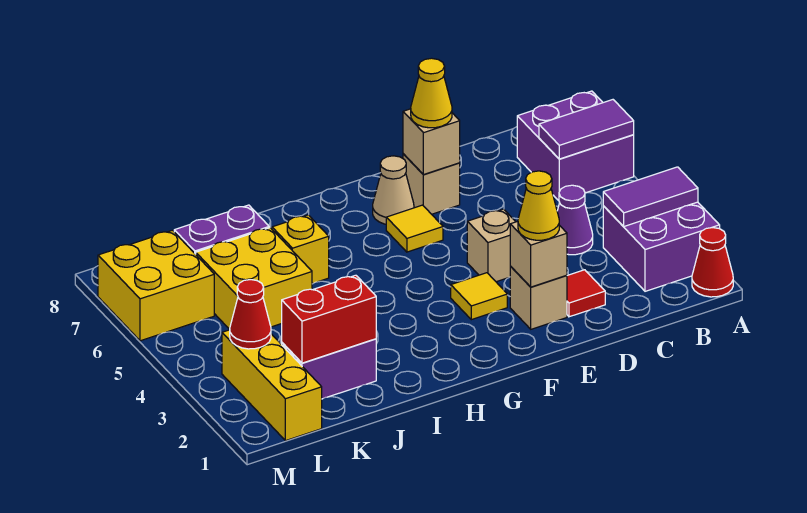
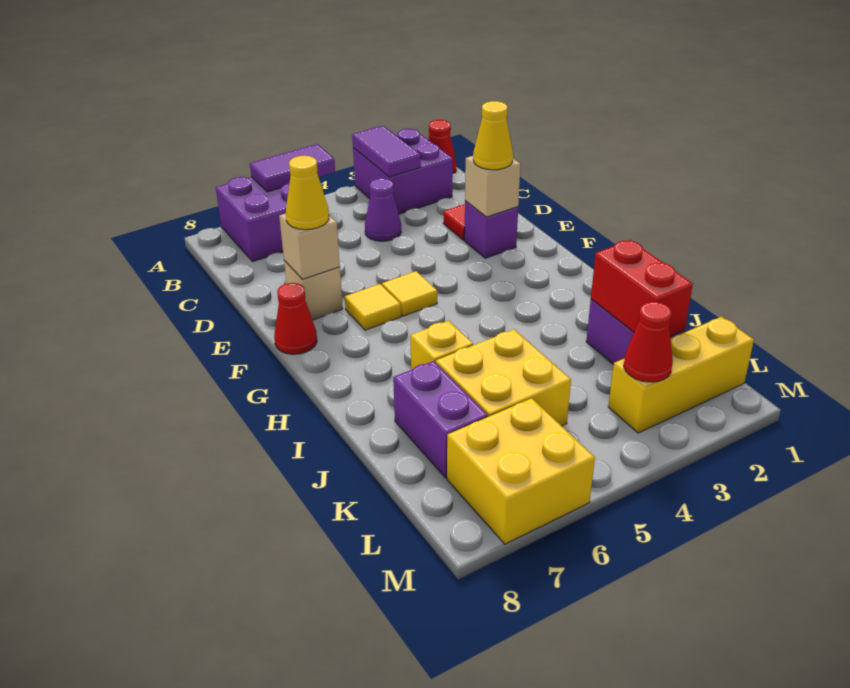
purple tile A6:B6 level 2 -> purple tile A5:A6 level 2
tan brick E2 level 1 -> purple brick E2 level 1
tan brick E4 level 1 -> none
yellow tile F3 level 1 -> yellow tile F5 level 1
tan cone F7 level 1 -> none
none -> red cone F8 level 1

